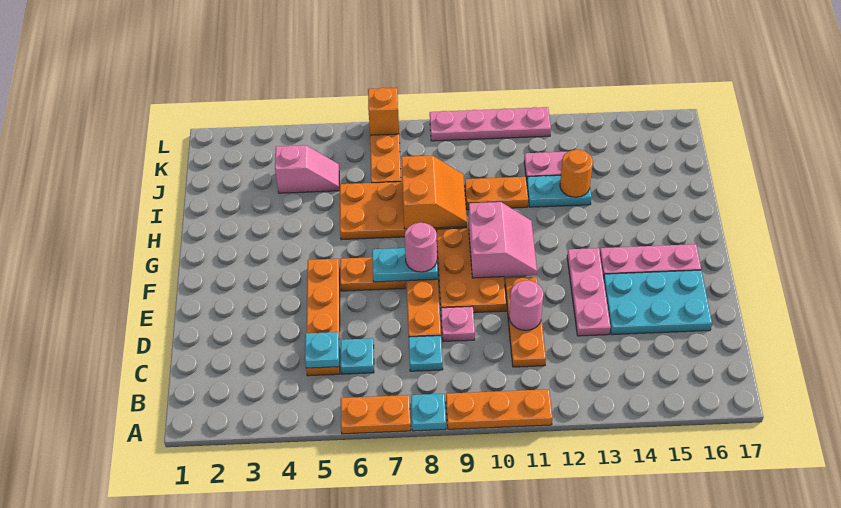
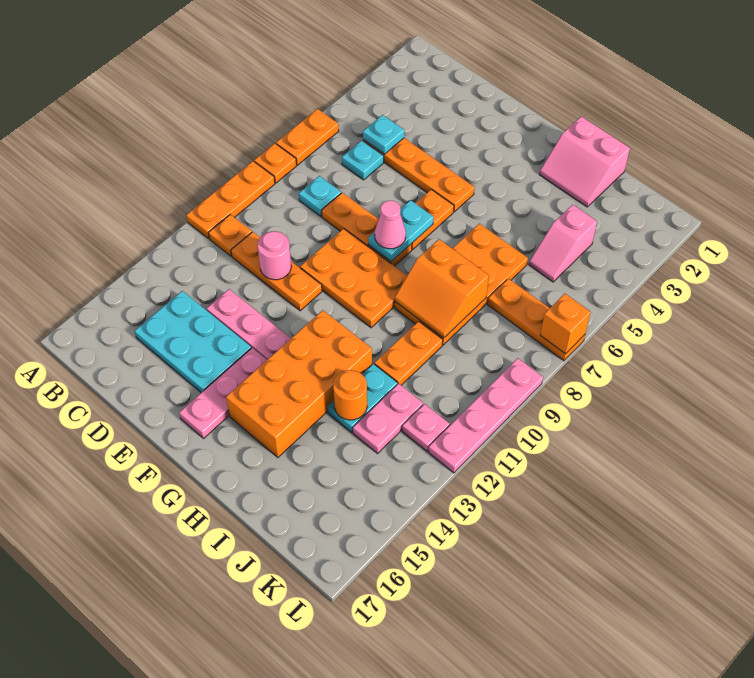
cyan plate A8 level 1 -> orange plate A8 level 1
none -> orange plate B11 level 1
pink plate D9 level 1 -> pink plate K12 level 1
cyan plate D14:E16 level 1 -> cyan plate C14:E15 level 1
pink round brick F8 level 3 -> pink cone F8 level 3
pink slope F10:G11 level 2 top 10 -> pink slope H1:I2 level 1 top 1
none -> orange brick G12:H15 level 1

